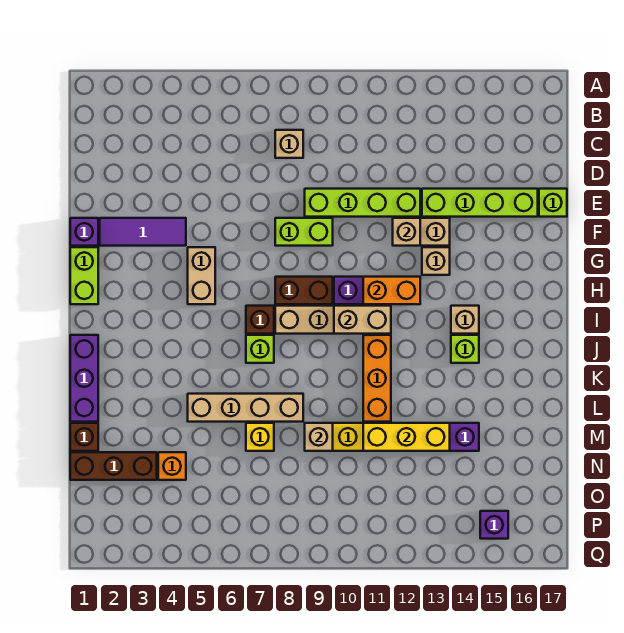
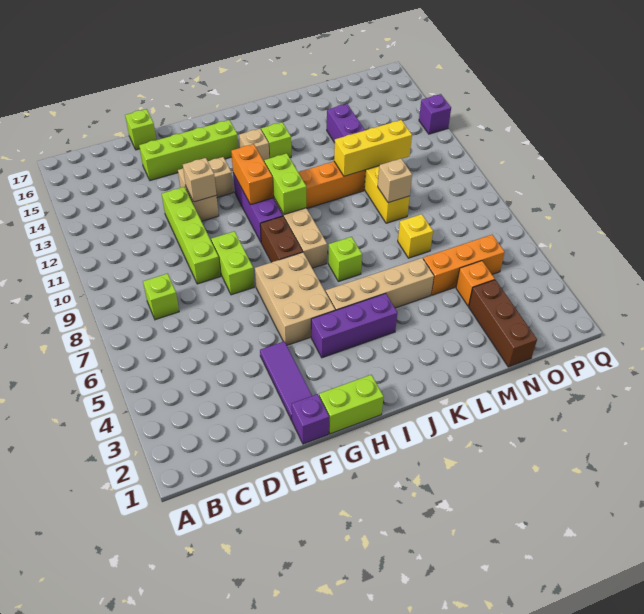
tan brick C8 level 1 -> lime brick C8 level 1
lime brick E13:E16 level 1 -> lime brick E15:H15 level 1
tan brick G5:H5 level 1 -> tan brick G5:H7 level 1
brown brick I7 level 1 -> none
tan brick I10:I11 level 2 -> lime brick I10:I11 level 2
purple brick J1:L1 level 1 -> purple brick H4:J4 level 1
tan brick L5:L8 level 1 -> tan brick I5:L5 level 1
brown brick M1 level 1 -> none
none -> orange brick M5:O5 level 1
yellow brick M11:M13 level 2 -> yellow brick L11:N11 level 2
purple brick P15 level 1 -> purple brick Q13 level 1

